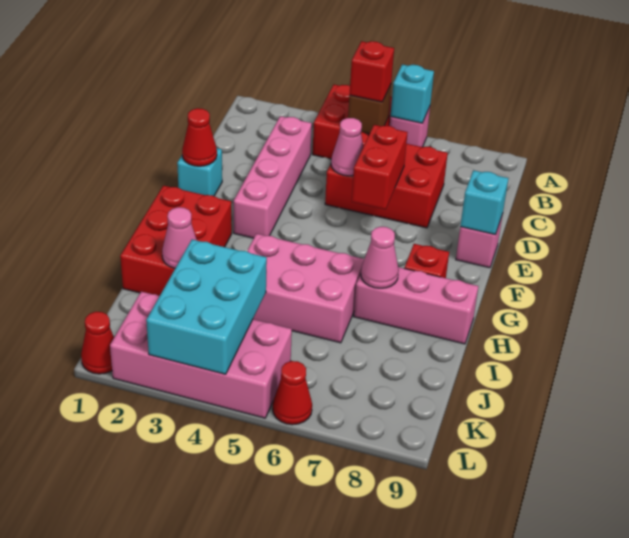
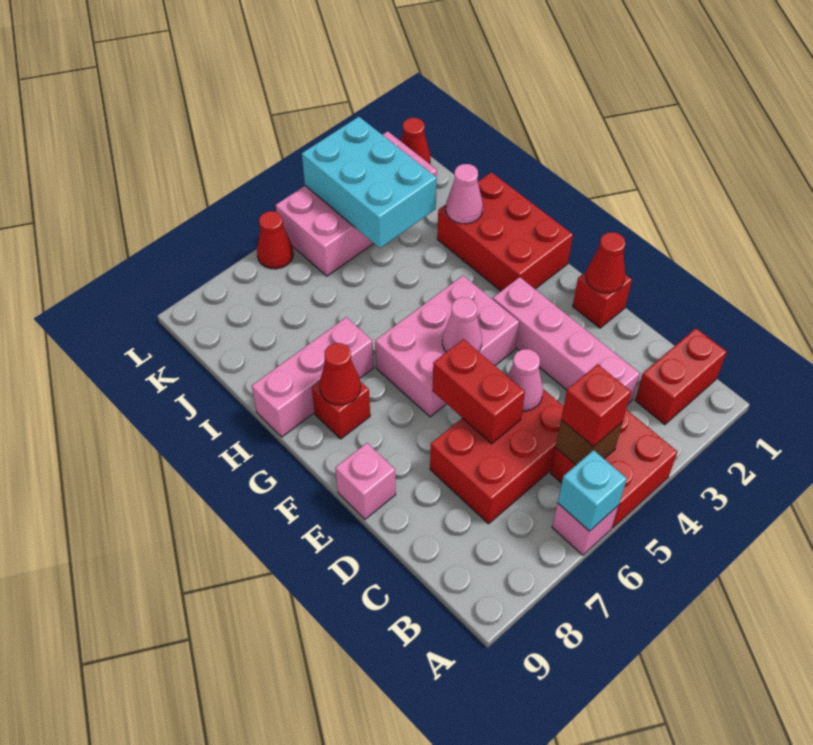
none -> red brick B1:B2 level 1
cyan brick E1 level 1 -> red brick E1 level 1
cyan brick E9 level 2 -> none
none -> red cone G8 level 2
pink brick H4:I6 level 1 -> pink brick F4:G6 level 1
pink cone H7 level 2 -> pink cone F5 level 2

